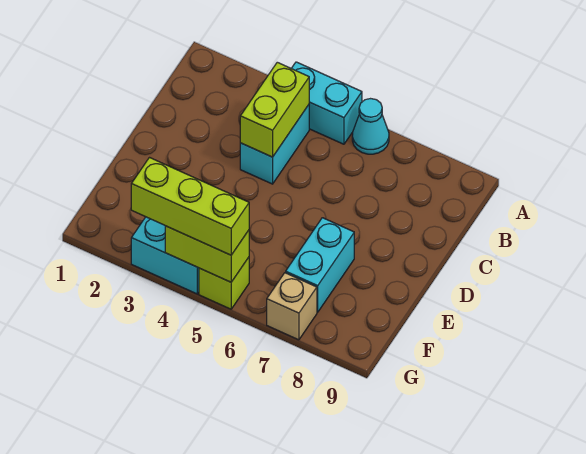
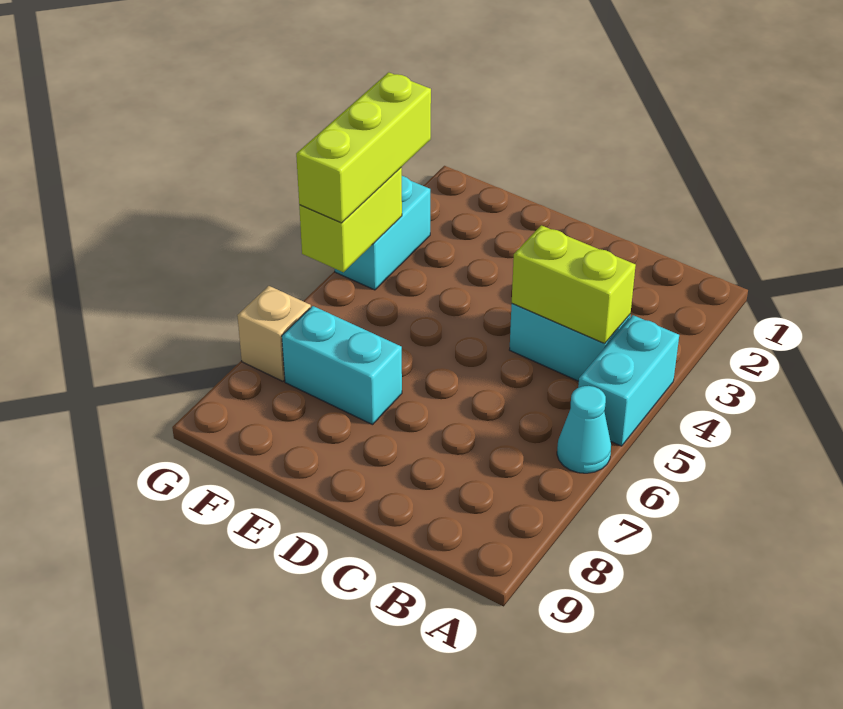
lime brick G5 level 1 -> none

